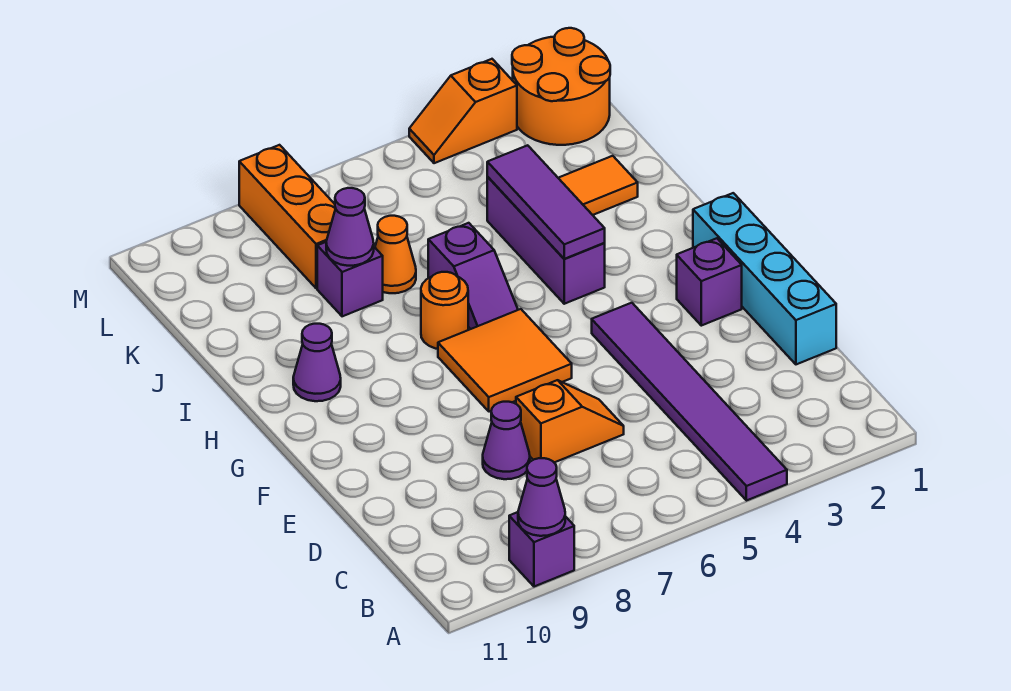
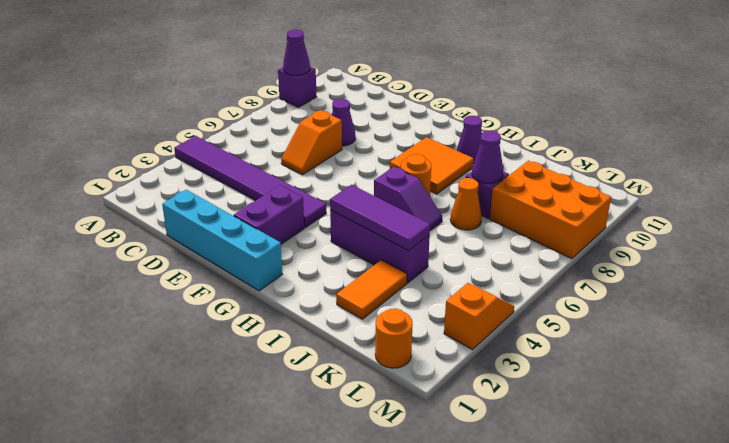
purple brick F2 level 1 -> purple brick F2:F3 level 1
orange tile F6:G7 level 1 -> orange tile G8:H9 level 1
purple slope H6:I6 level 1 top I -> purple slope H6:I6 level 1 top H
orange brick K8:M8 level 1 -> orange brick K8:M9 level 1
orange round brick L1:M2 level 1 -> orange round brick L1 level 1

